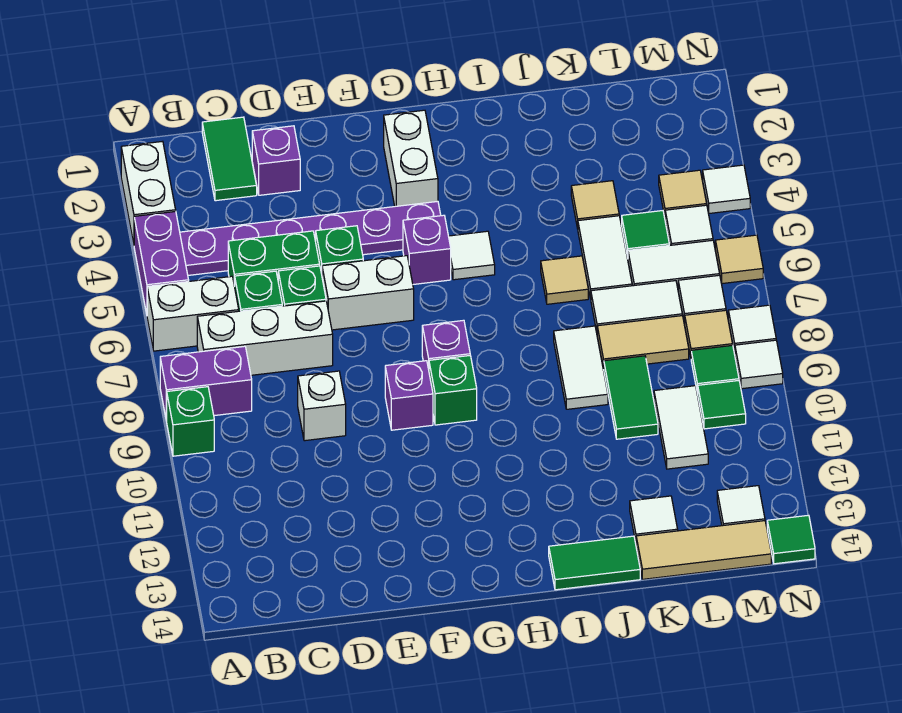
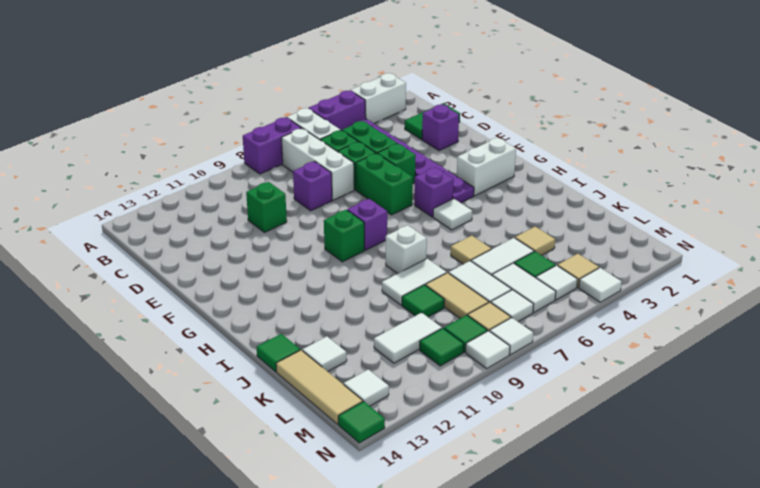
purple brick A8:B8 level 1 -> purple brick A7:A8 level 1
green brick A9 level 1 -> green brick D10 level 1
white brick D9 level 1 -> white brick I8 level 1
white brick E6:F6 level 1 -> green brick E6:F6 level 1
purple brick F9 level 1 -> purple brick D8 level 1
green tile I14:J14 level 1 -> green tile J14 level 1
green tile K9:K10 level 1 -> green tile K9 level 1
tan tile N6 level 1 -> none

